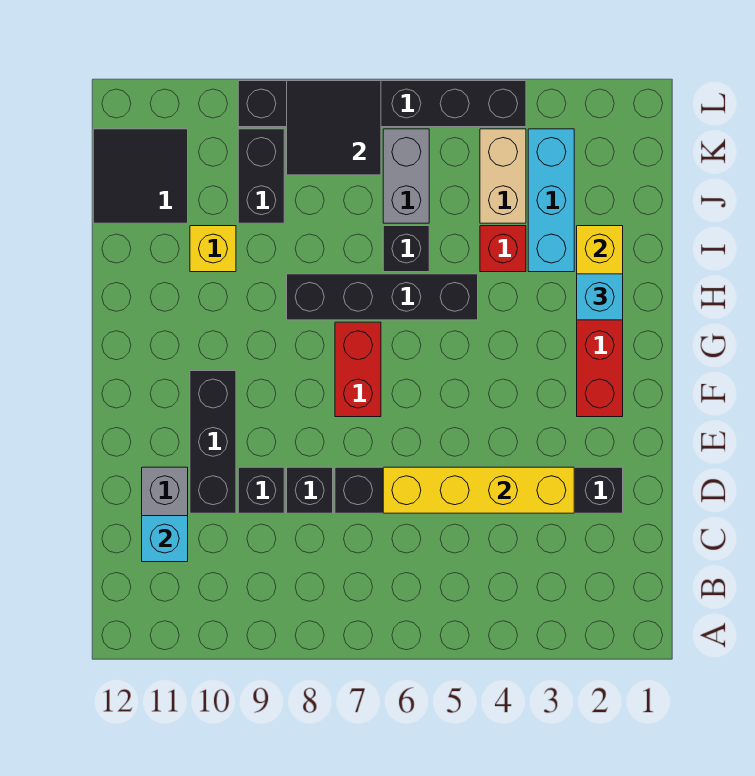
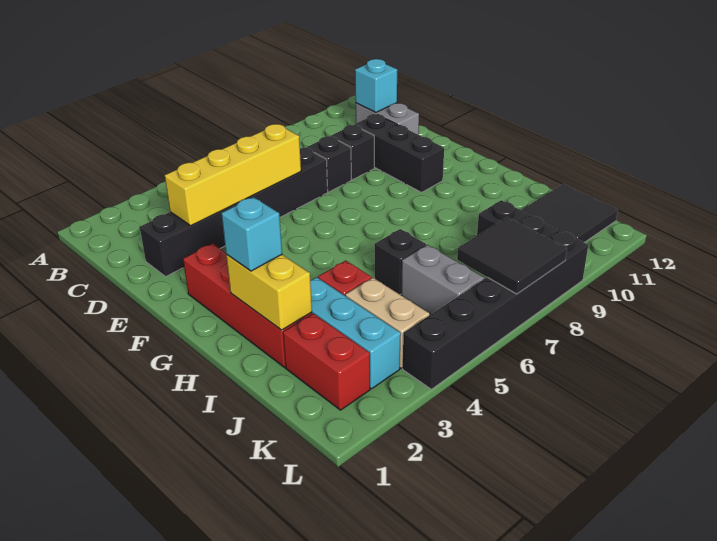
red brick F7:G7 level 1 -> red brick J2:K2 level 1
black brick H5:H8 level 1 -> none
yellow brick I10 level 1 -> none

